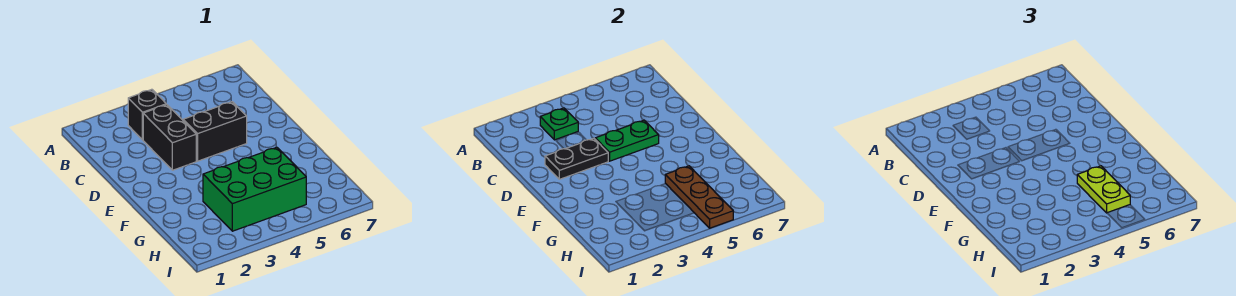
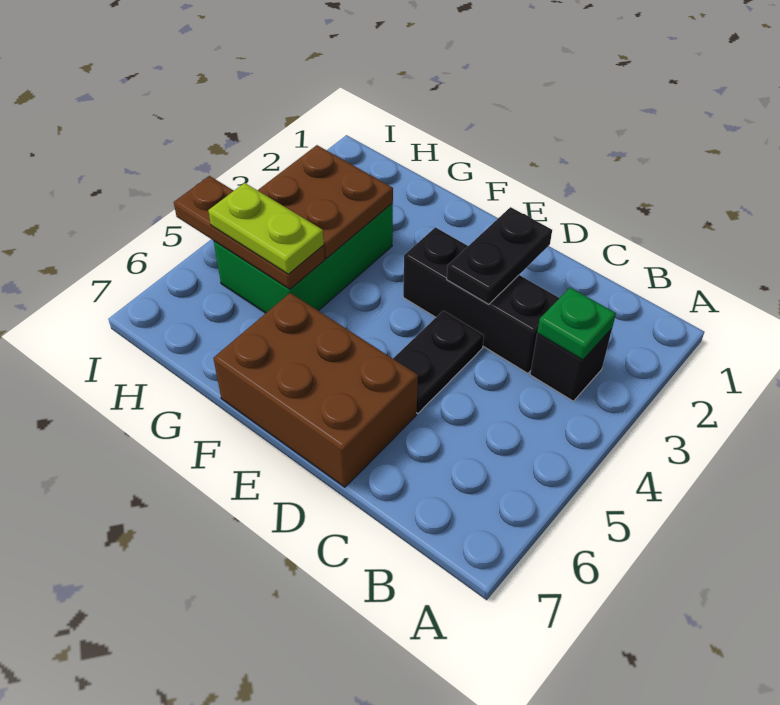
black brick C3:D3 level 1 -> black brick C3:E3 level 1
black brick D4:D5 level 1 -> black plate D4:D5 level 1
green plate D4:D5 level 2 -> none
none -> brown brick D6:F7 level 1
none -> brown plate G3:H4 level 2

